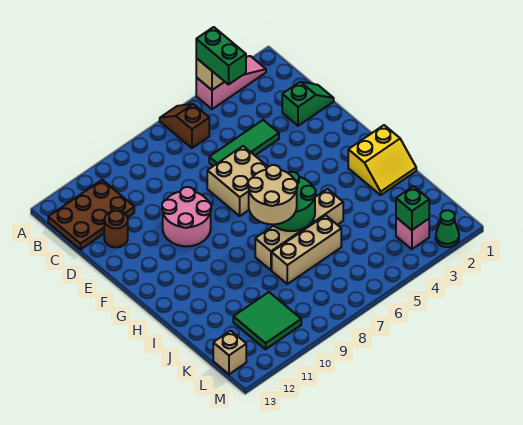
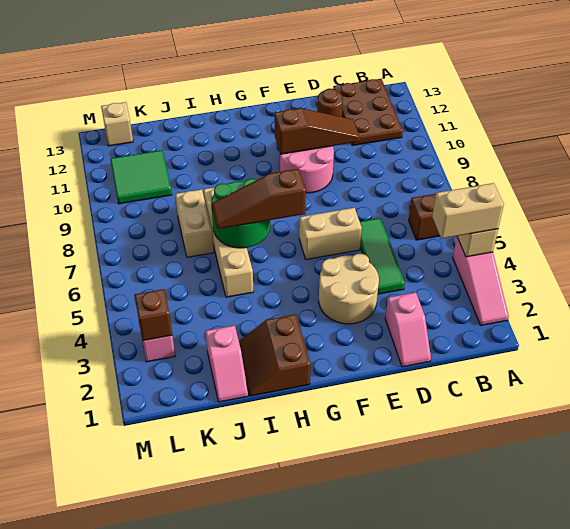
green brick A4:B4 level 3 -> tan brick A4:B4 level 3
green slope D1:D2 level 1 top 2 -> pink slope D1:D2 level 1 top 2
none -> brown slope D10:F10 level 2 top F
tan brick E6:F7 level 1 -> tan brick E6:F6 level 1
none -> brown slope G6:I6 level 3 top G
yellow slope H1:I2 level 1 top H -> brown slope H1:I2 level 1 top H
tan round brick H7:I8 level 3 -> tan round brick E3:F4 level 1
none -> pink slope J1:J2 level 1 top 2
tan brick J6:J8 level 1 -> tan brick J7:J8 level 1
green brick L3 level 2 -> brown brick L3 level 2
green cone M2 level 1 -> none

